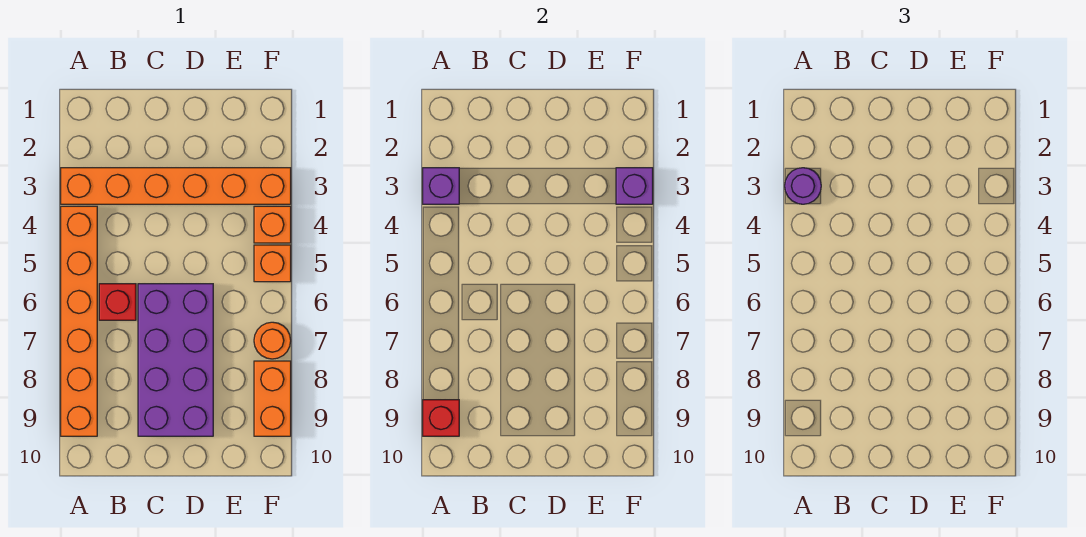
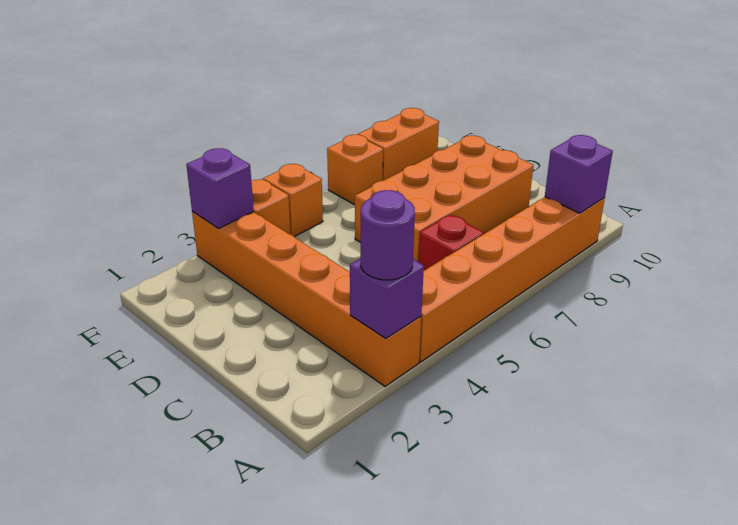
red brick A9 level 2 -> purple brick A9 level 2
purple brick C6:D9 level 1 -> orange brick C6:D9 level 1
orange round brick F7 level 1 -> orange brick F7 level 1

